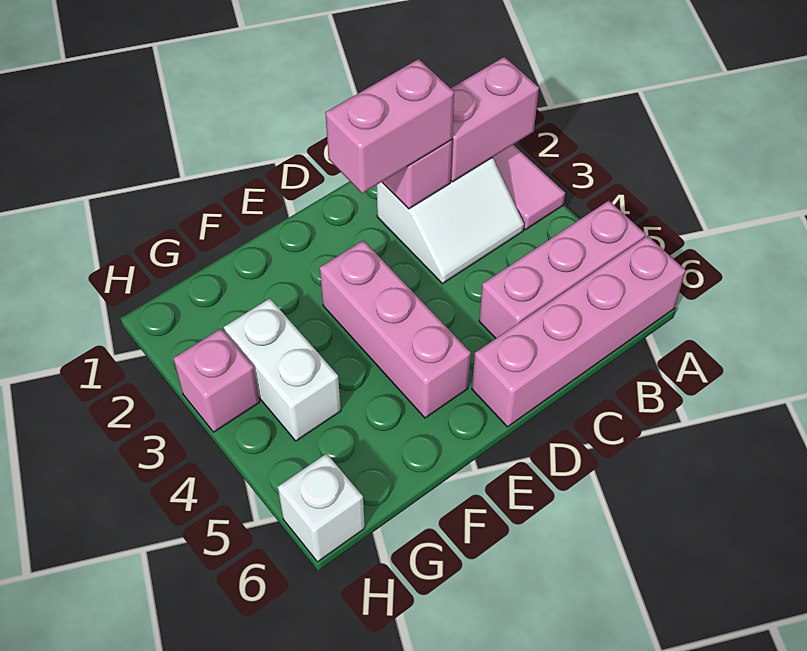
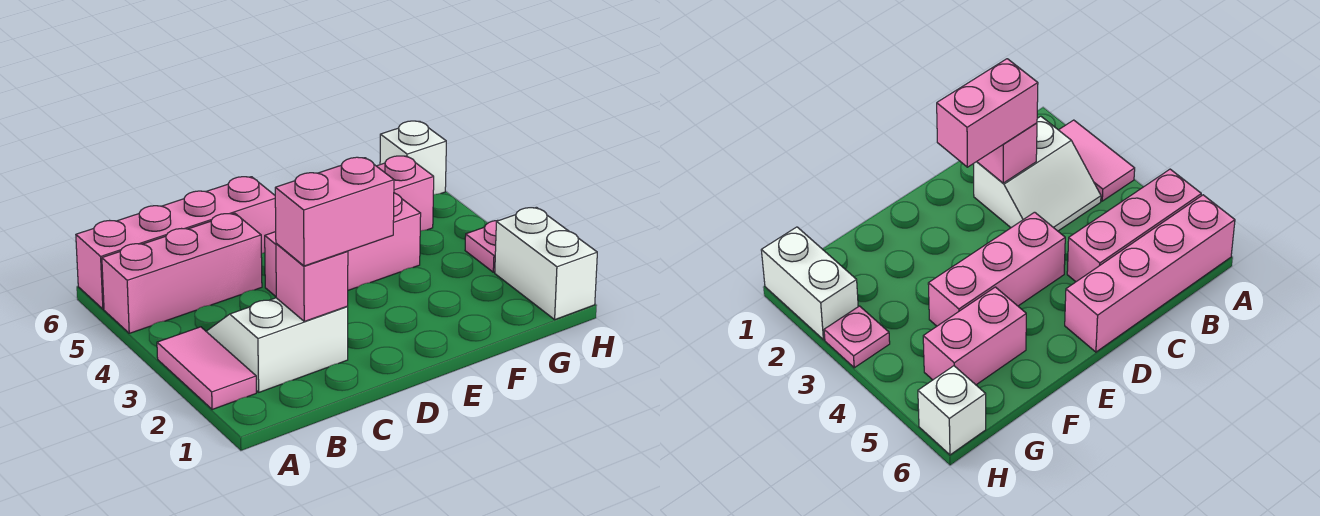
pink brick A2:B2 level 2 -> pink brick F5:G5 level 1
pink brick E3:E5 level 1 -> pink brick D4:F4 level 1
white brick G3:G4 level 1 -> white brick H1:H2 level 1
pink brick H3 level 1 -> pink plate H3 level 1

